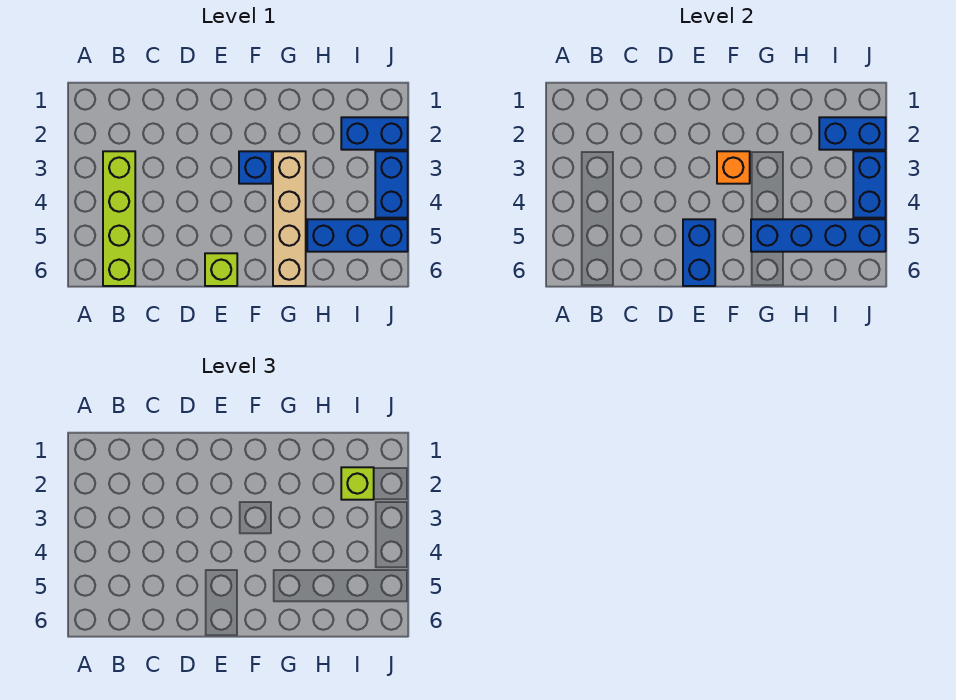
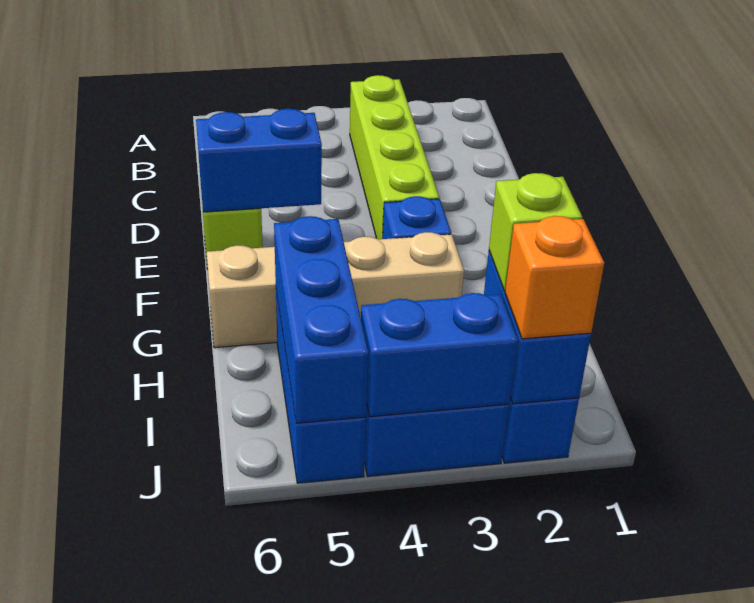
lime brick B3:B6 level 1 -> lime brick B3:E3 level 1
orange brick F3 level 2 -> orange brick J2 level 3
blue brick G5:J5 level 2 -> blue brick H5:J5 level 2

